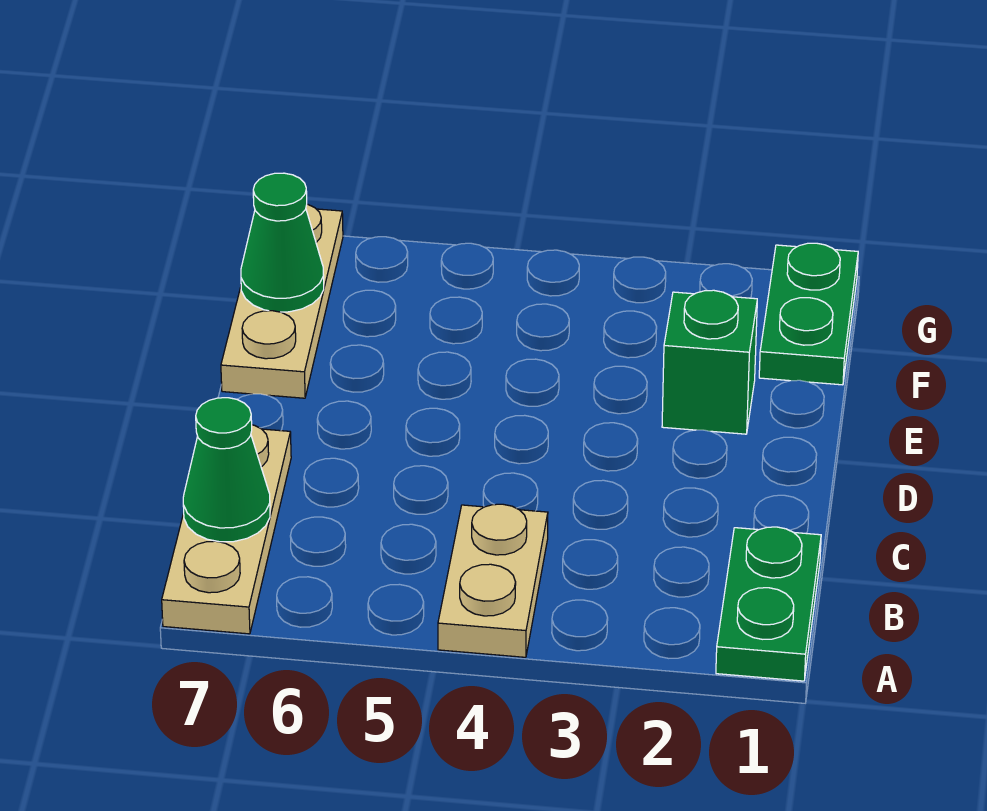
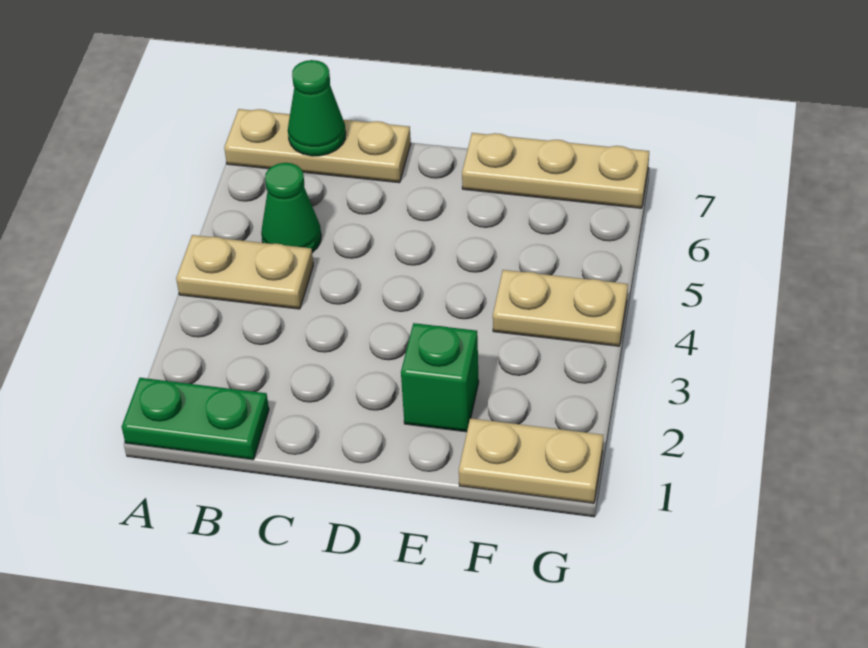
green plate F1:G1 level 1 -> tan plate F1:G1 level 1
none -> tan plate F4:G4 level 1
green cone F7 level 2 -> green cone B5 level 1

